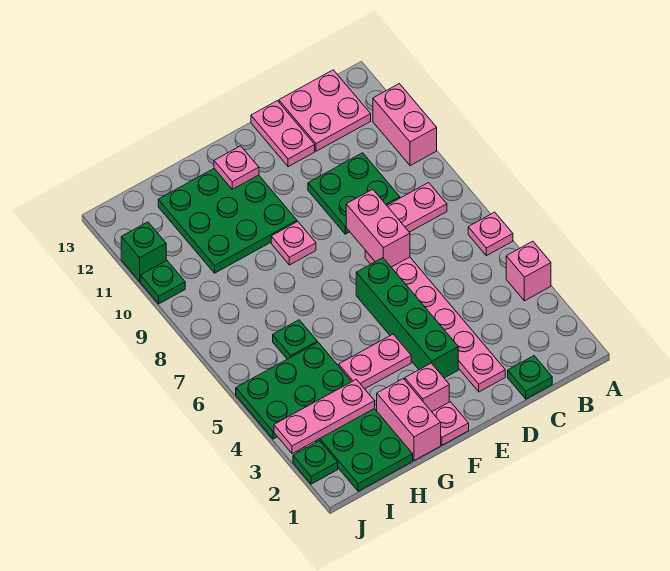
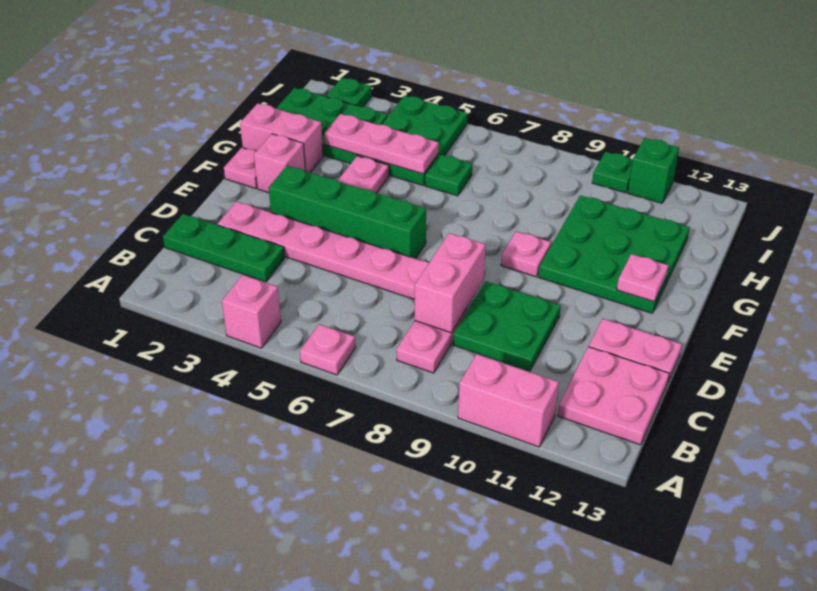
green plate C1 level 1 -> green plate C1:C3 level 1
pink brick D7:D8 level 2 -> pink brick C8:D8 level 2
pink plate H3:J3 level 2 -> pink plate H3:H5 level 2

